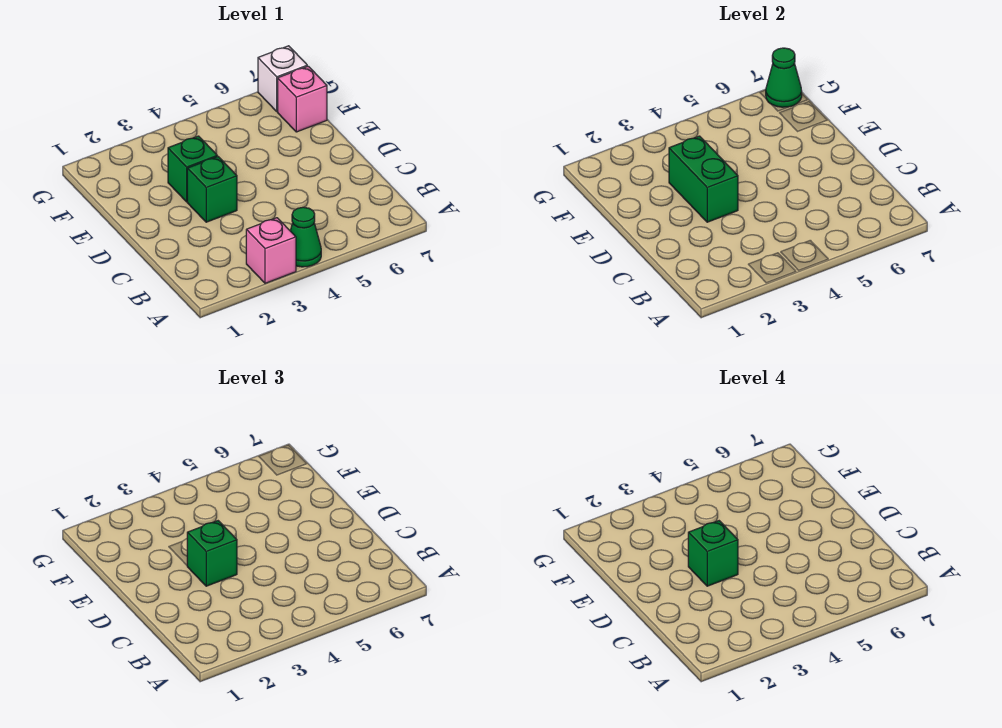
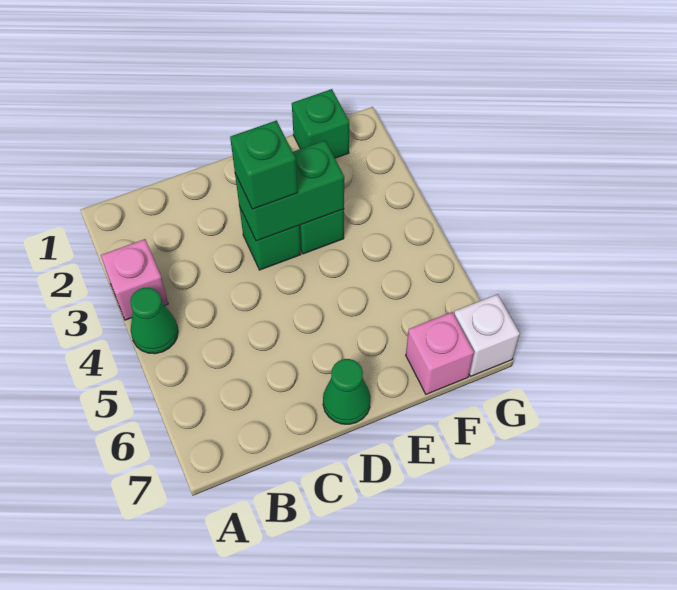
green brick D3 level 4 -> green brick F1 level 1
green cone G7 level 2 -> green cone D7 level 1

